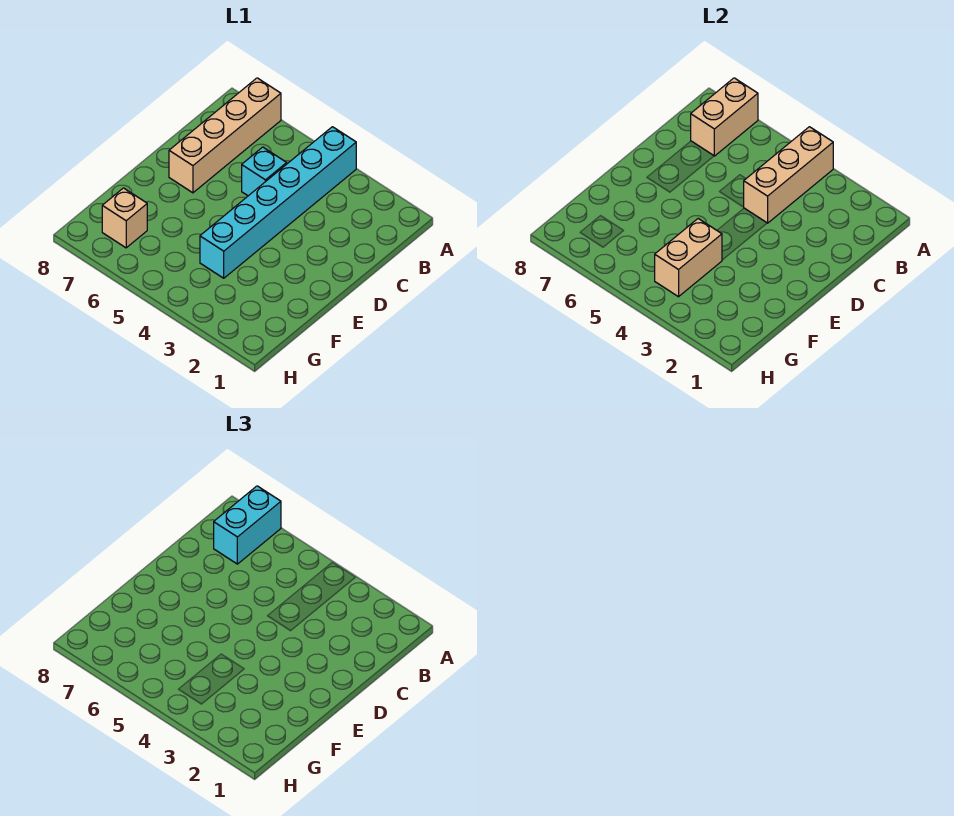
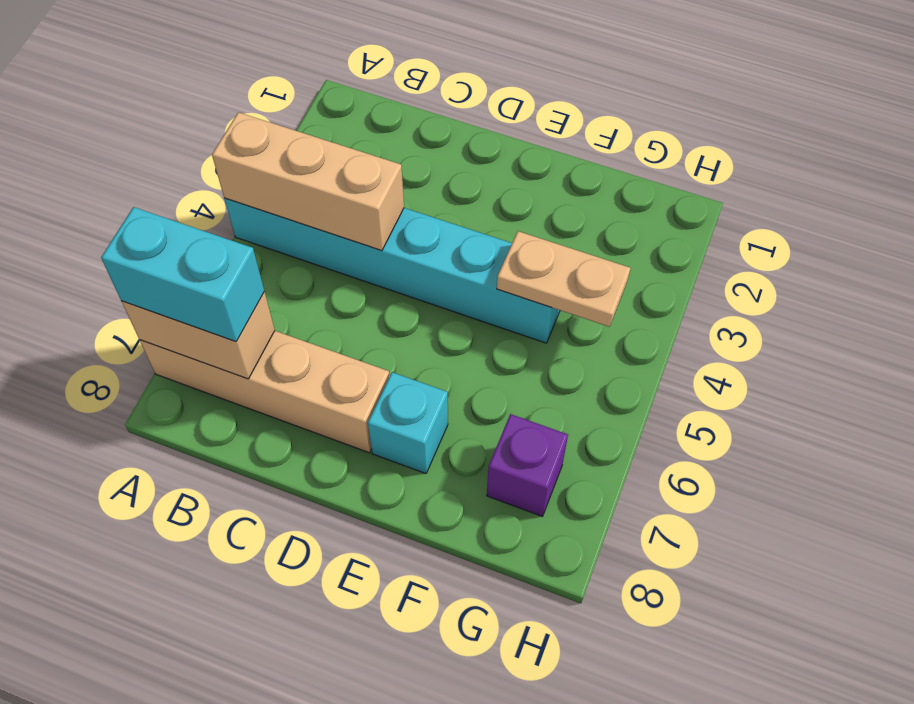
cyan brick C5 level 1 -> cyan brick E7 level 1
tan brick F4:G4 level 2 -> tan plate F4:G4 level 2
tan brick G7 level 1 -> purple brick G7 level 1

